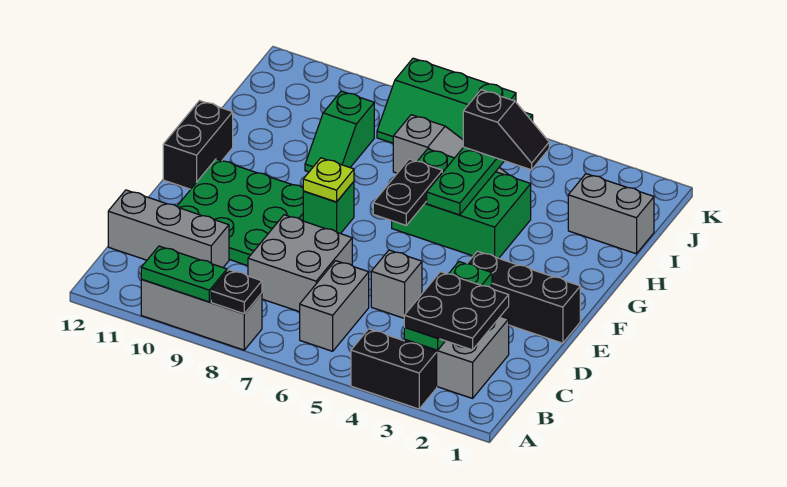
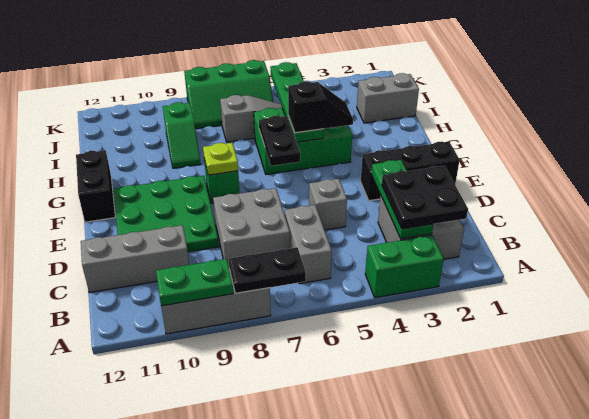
black brick A3:A4 level 1 -> green brick A3:A4 level 1
black plate A8 level 2 -> black plate A7:A8 level 2
black slope I4:I5 level 3 top 5 -> black slope G4:G5 level 3 top 5

